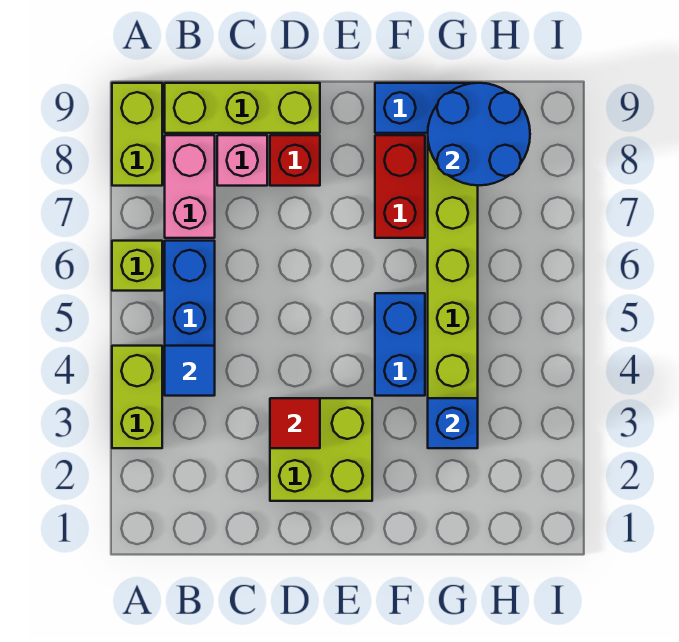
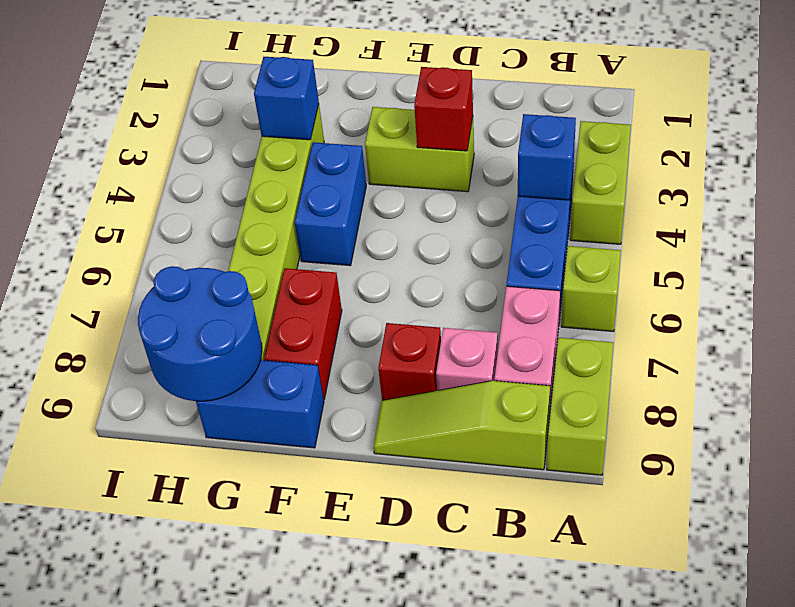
blue tile B4 level 2 -> blue brick B4 level 2
lime brick B9:D9 level 1 -> lime slope B9:D9 level 1 top B
lime brick D2:E3 level 1 -> lime brick D3:E3 level 1
red tile D3 level 2 -> red brick D3 level 2

